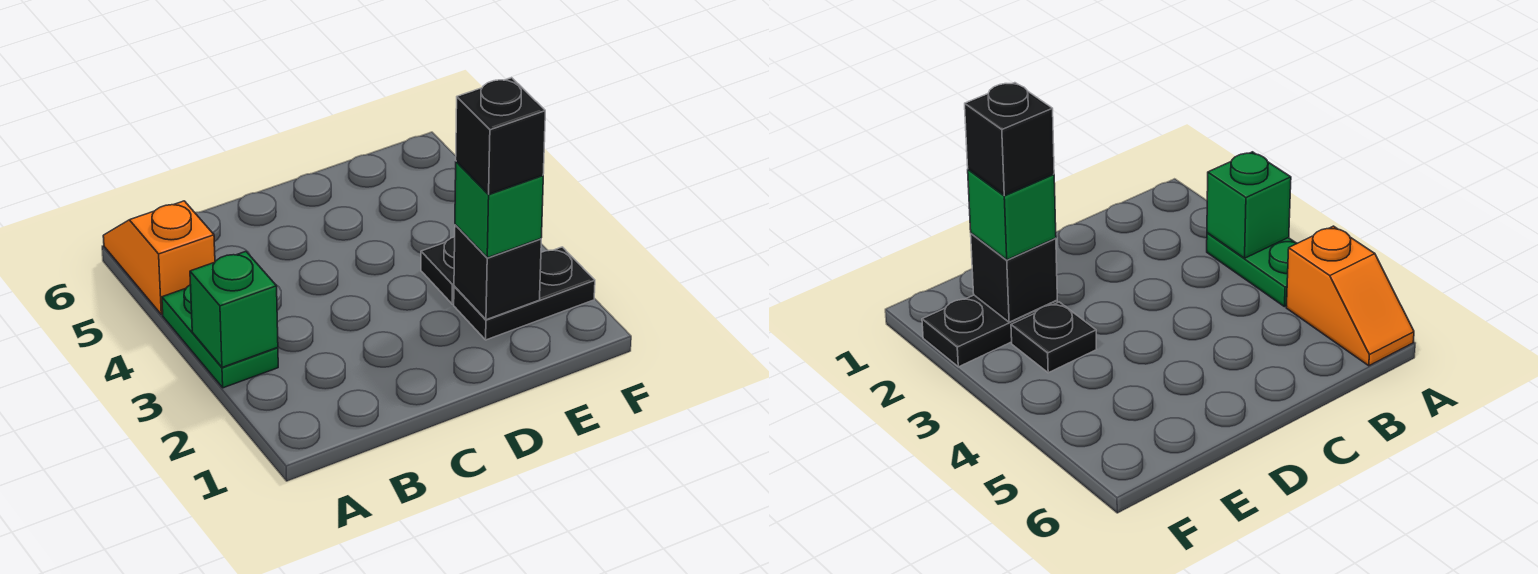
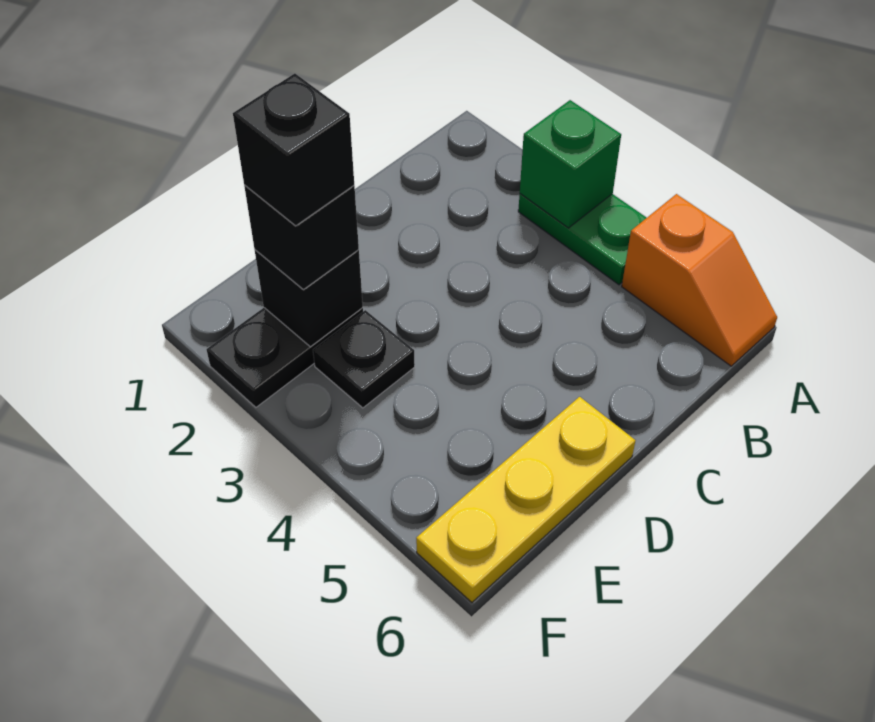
none -> yellow plate D6:F6 level 1
green brick E2 level 3 -> black brick E2 level 3

